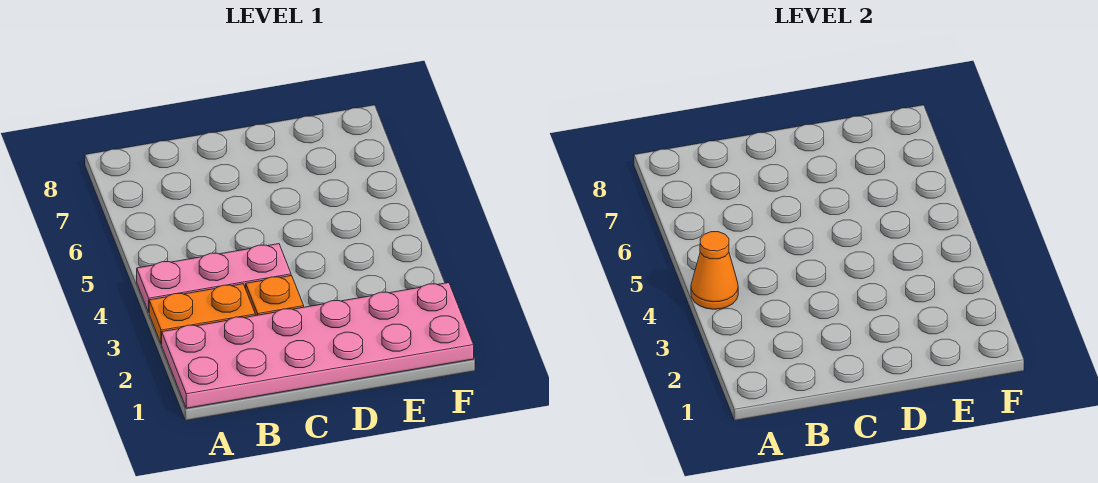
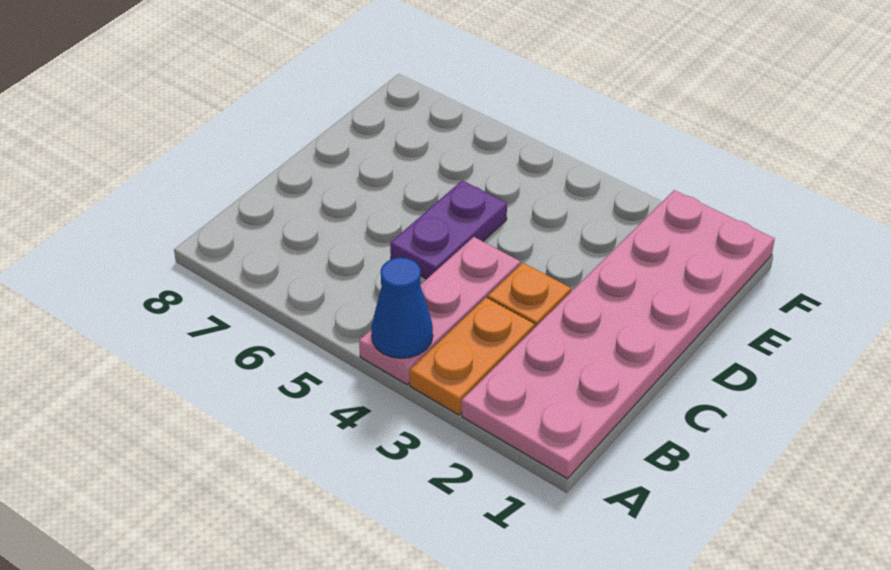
orange cone A4 level 2 -> blue cone A4 level 2
none -> purple plate C5:D5 level 1

